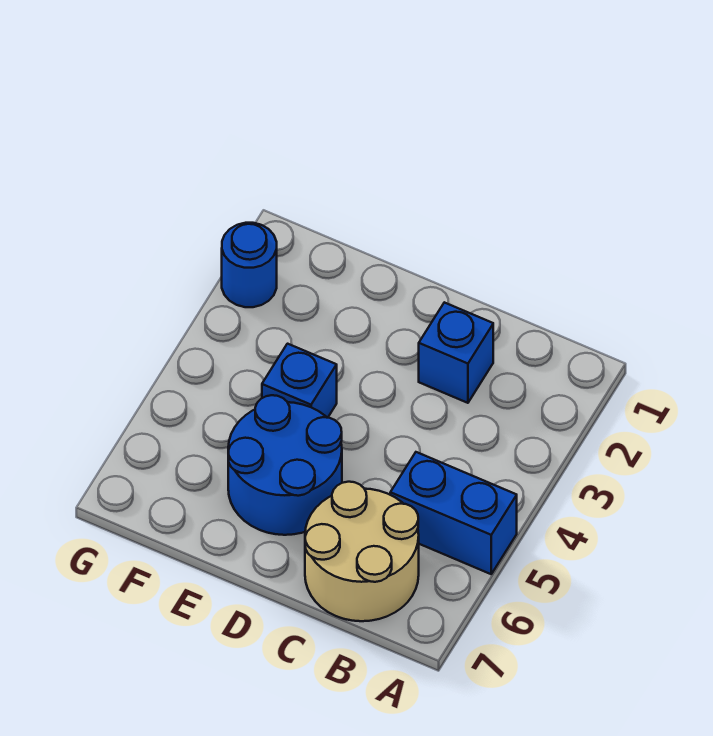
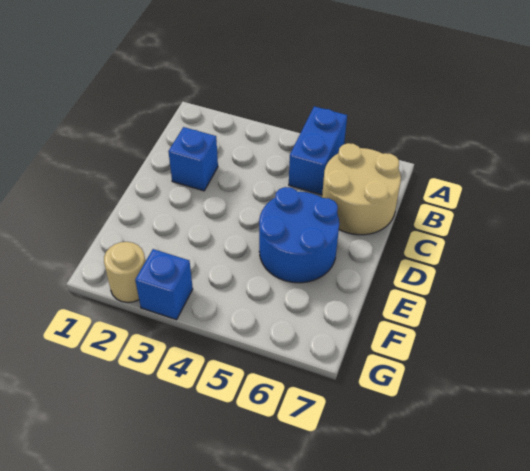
blue brick E4 level 1 -> blue brick G3 level 1
blue round brick G2 level 1 -> tan round brick G2 level 1

